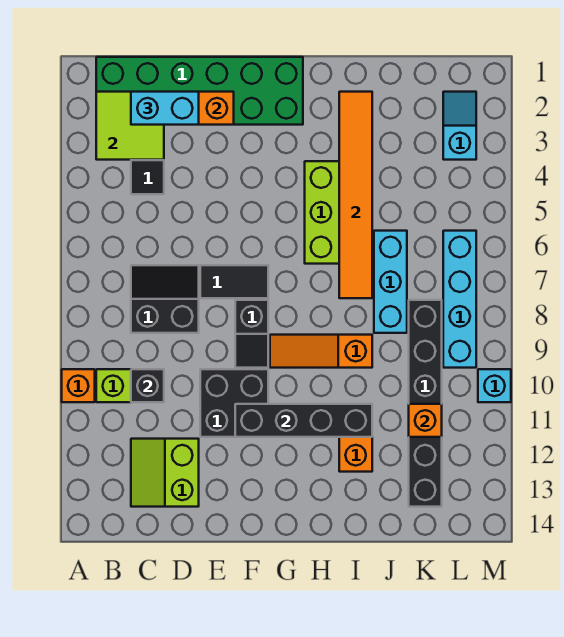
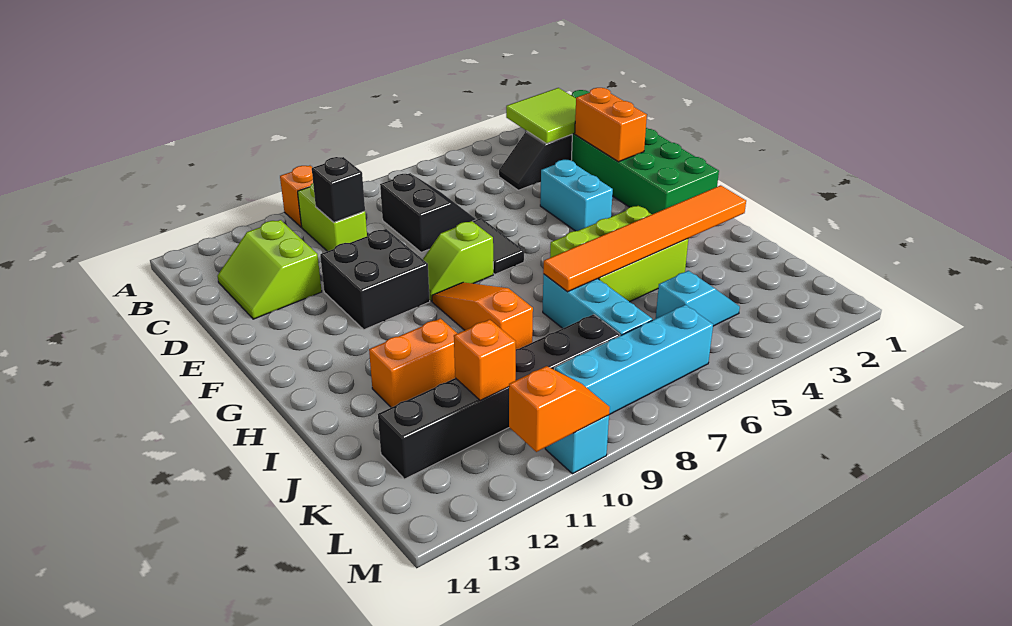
cyan brick C2:D2 level 3 -> cyan brick E4:F4 level 1
lime slope C12:D13 level 1 top D -> lime slope C12:D13 level 1 top 12
black slope F8:F9 level 1 top 8 -> lime slope F8:F9 level 1 top 8
black brick F11:I11 level 2 -> none
cyan brick J6:J8 level 1 -> cyan brick I7:K7 level 1
cyan slope L2:L3 level 1 top 3 -> cyan slope K4:K5 level 1 top 5
none -> orange slope M10:M11 level 2 top 11

